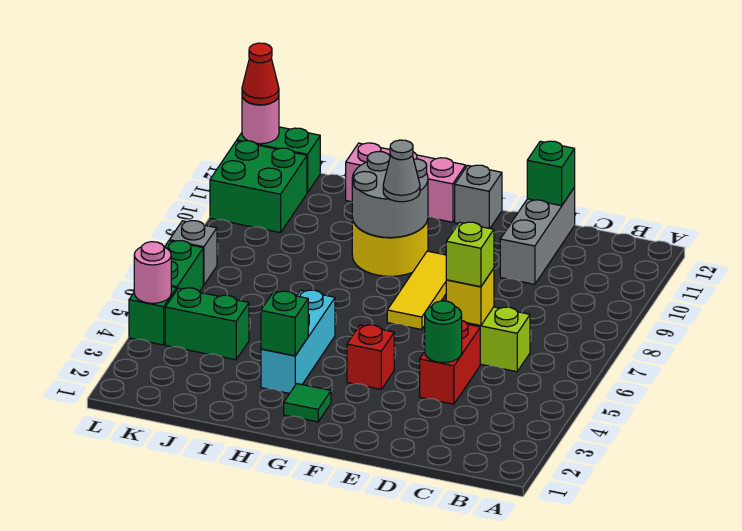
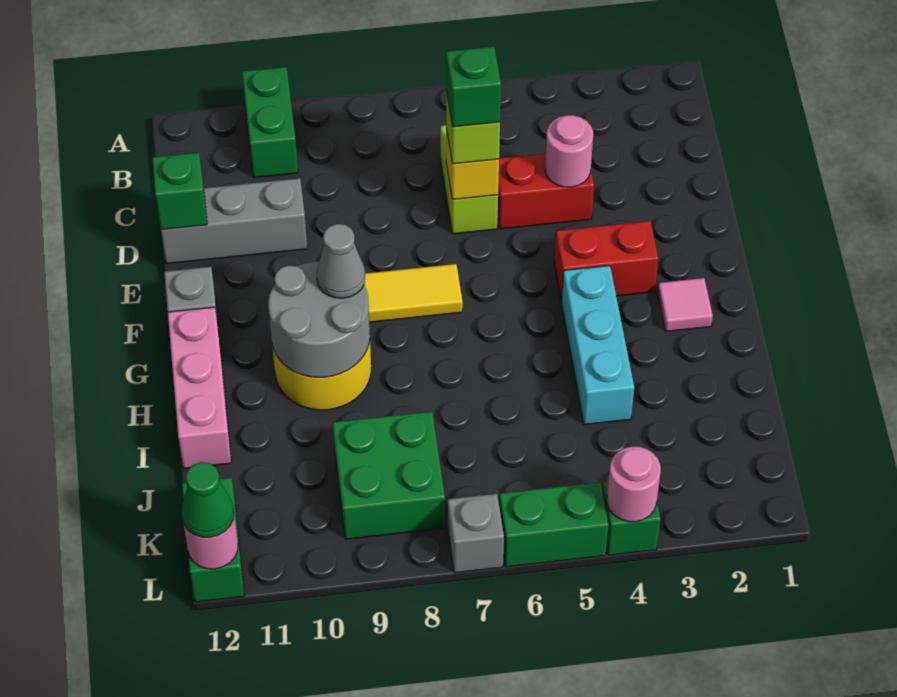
green round brick D4 level 2 -> pink round brick D4 level 2
red brick F4 level 1 -> red brick F3:F4 level 1
green tile G2 level 1 -> pink tile G2 level 1
cyan brick H3:H5 level 1 -> cyan brick G4:I4 level 1
green brick H3 level 2 -> green brick D6 level 4
green brick J4:K4 level 1 -> green brick A10:B10 level 1
green brick K10:L11 level 1 -> green brick J8:K9 level 1
red cone L12 level 3 -> green cone L12 level 3

